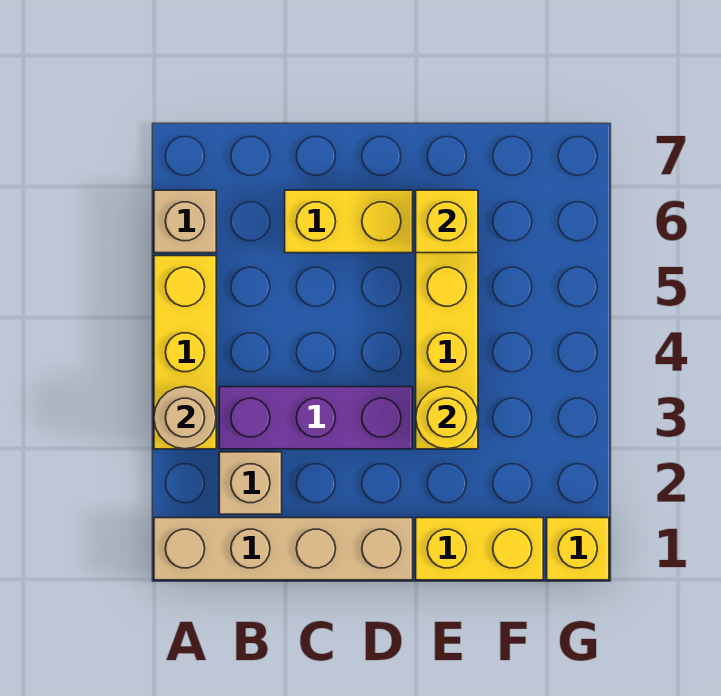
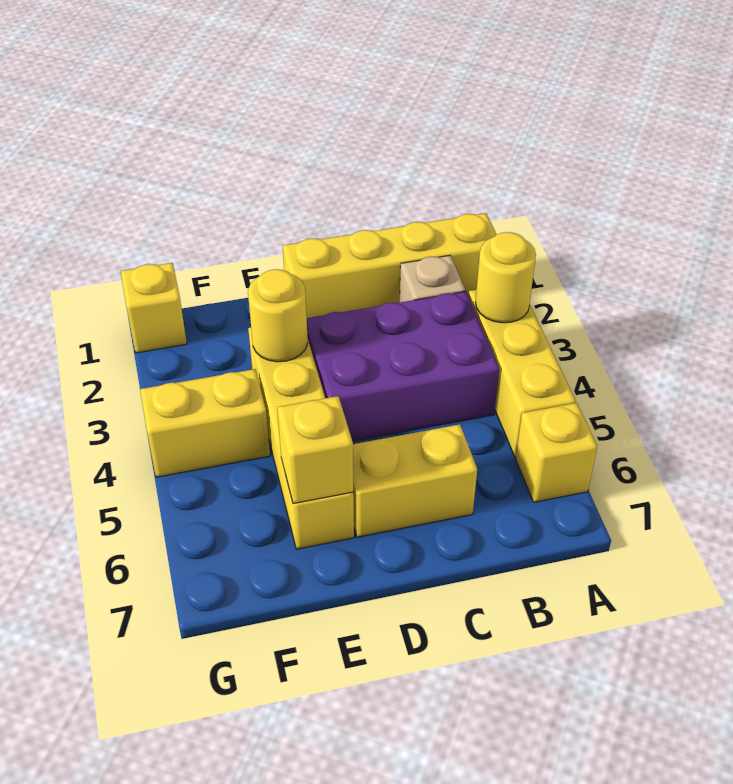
tan brick A1:D1 level 1 -> yellow brick A1:D1 level 1
tan round brick A3 level 2 -> yellow round brick A3 level 2
tan brick A6 level 1 -> yellow brick A6 level 1
purple brick B3:D3 level 1 -> purple brick B3:D4 level 1
yellow brick E1:F1 level 1 -> yellow brick F4:G4 level 1

